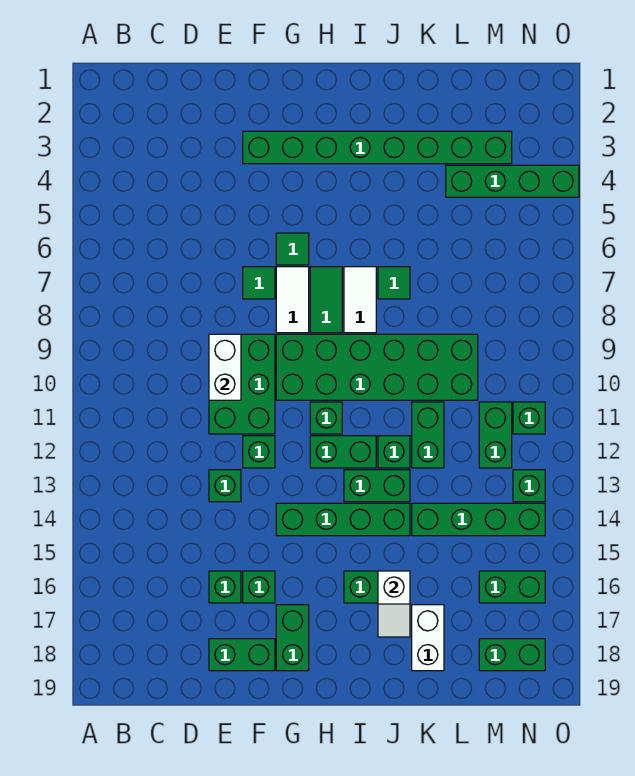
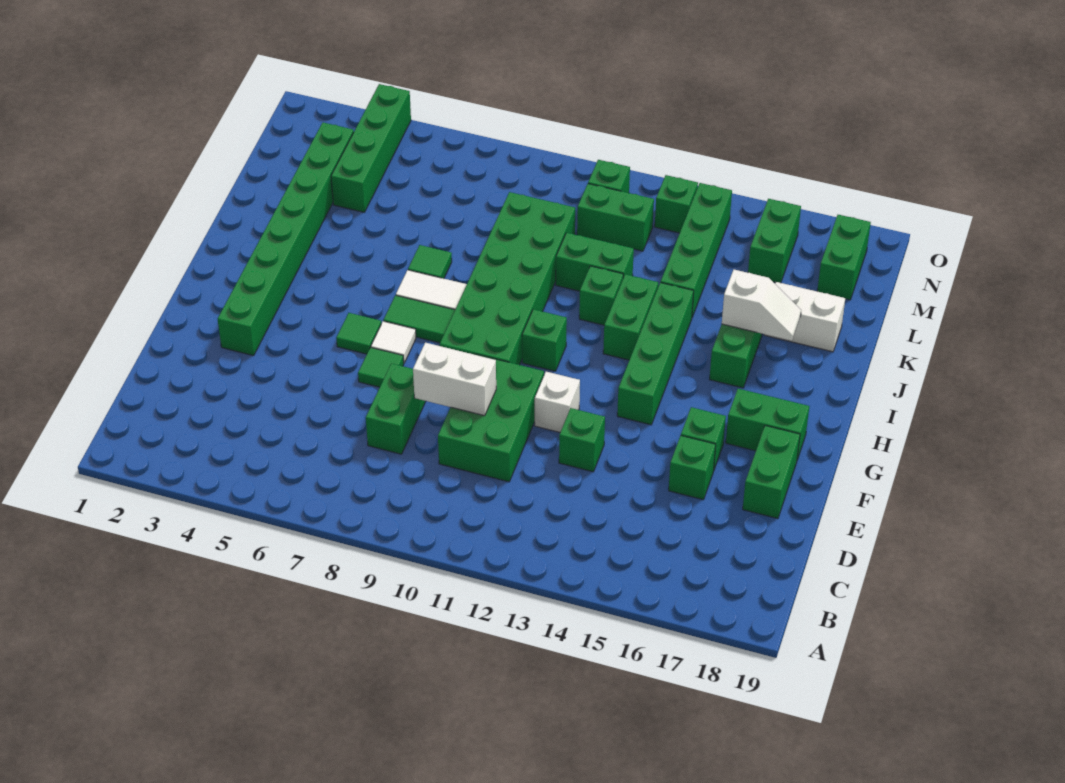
green brick E9:F11 level 1 -> green brick D10:F11 level 1
green brick F12 level 1 -> white brick F12 level 1
white tile G7:G8 level 1 -> white tile G7 level 1
green brick H12:I12 level 1 -> green brick D8:E8 level 1

